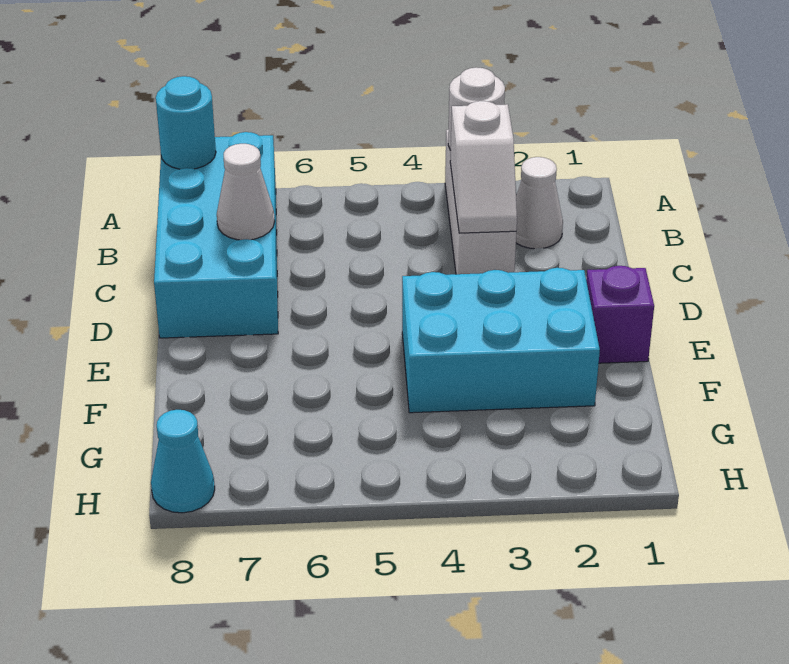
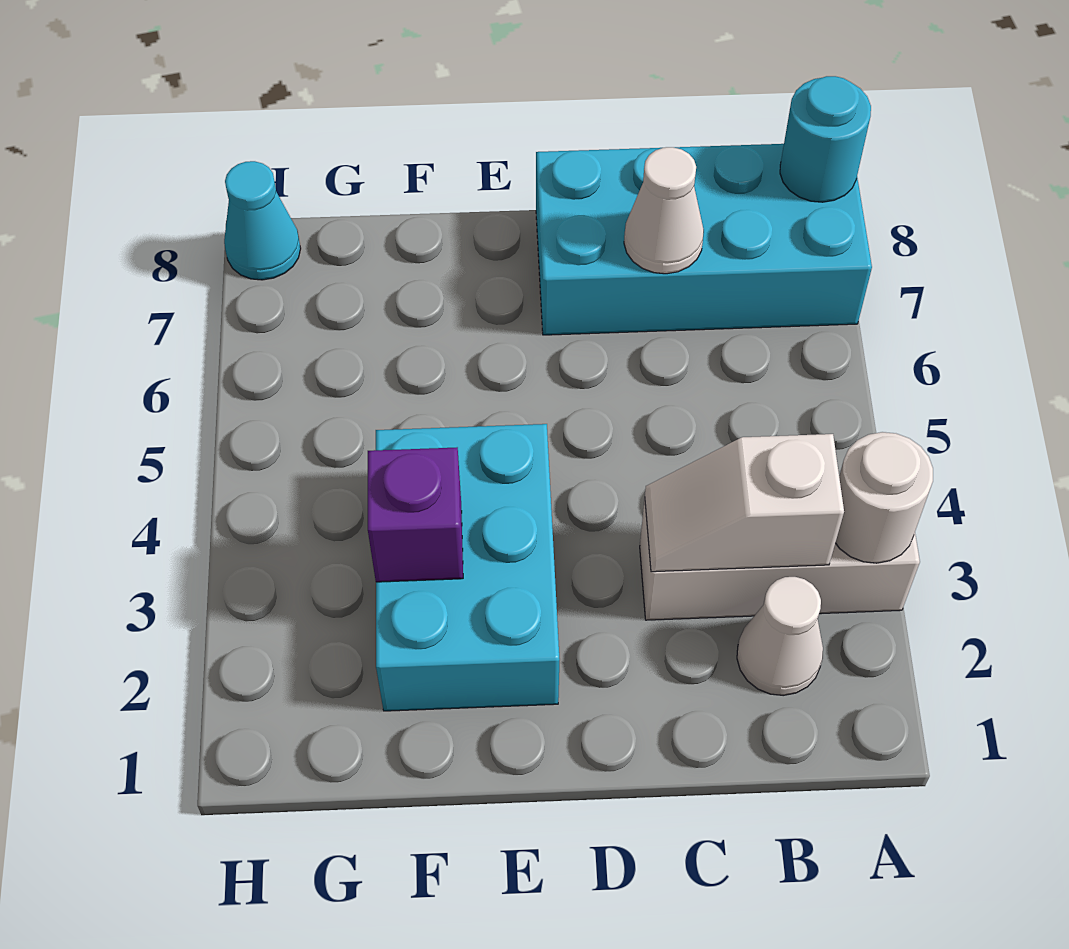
purple brick E1 level 1 -> purple brick F3 level 2

